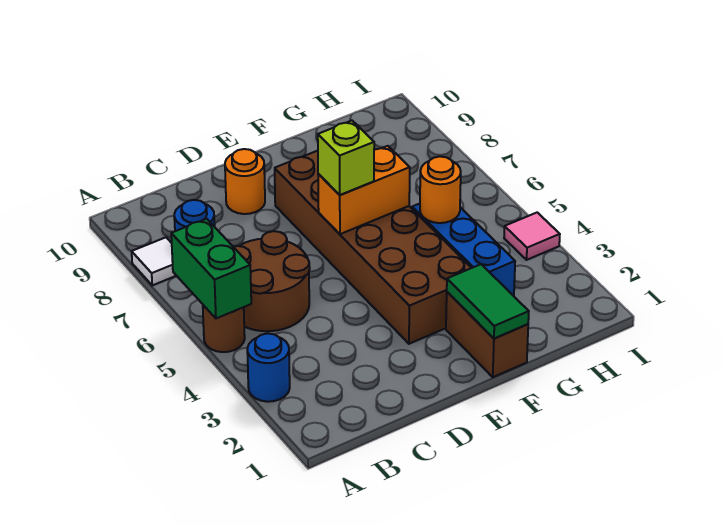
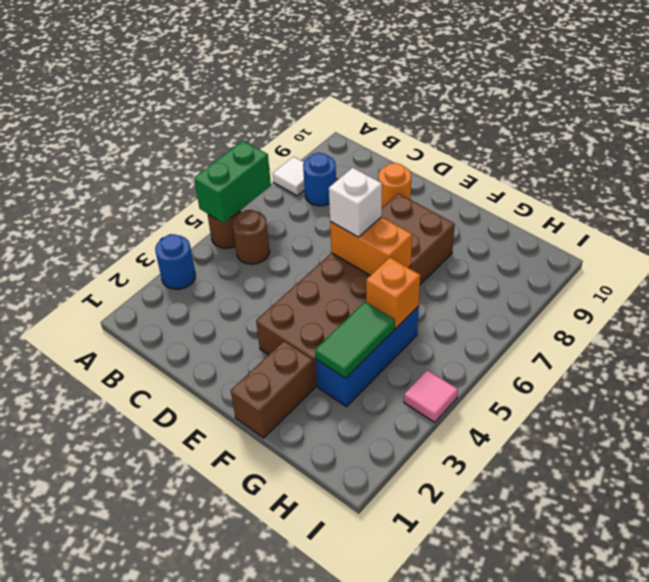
brown round brick B5:C6 level 1 -> brown round brick B5 level 1
lime brick E6 level 3 -> white brick E6 level 3
green tile F1:F2 level 2 -> green tile G3:G4 level 2
orange round brick G5 level 2 -> orange brick G5 level 2

